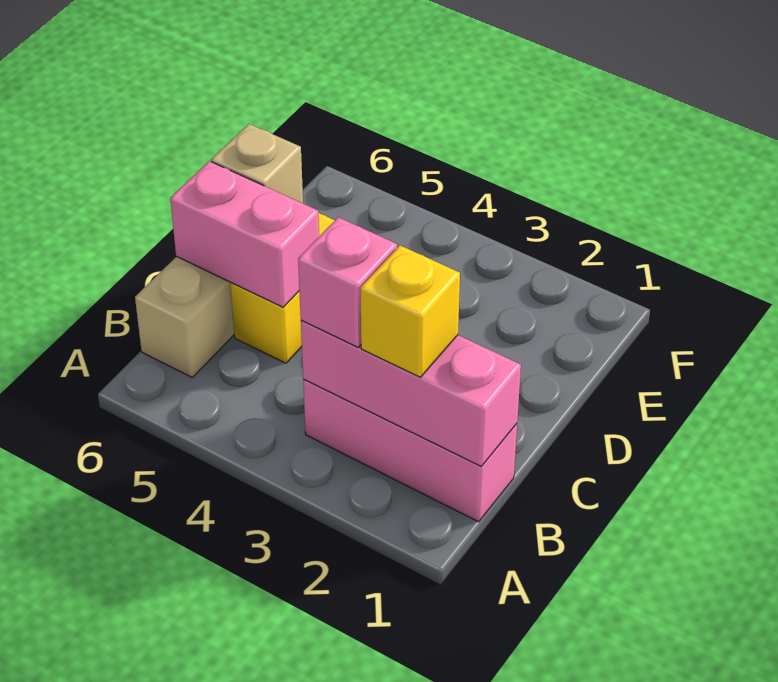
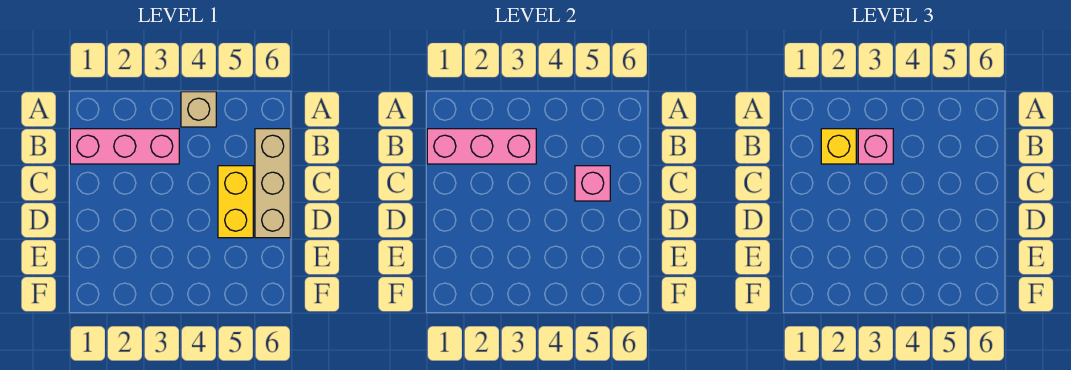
pink brick C5:C6 level 2 -> pink brick C5 level 2
tan brick D6 level 2 -> tan brick A4 level 1

